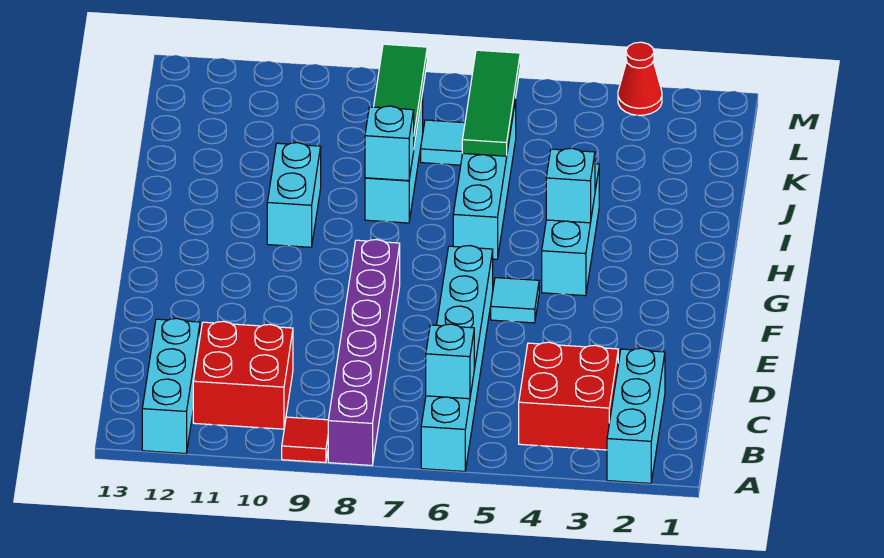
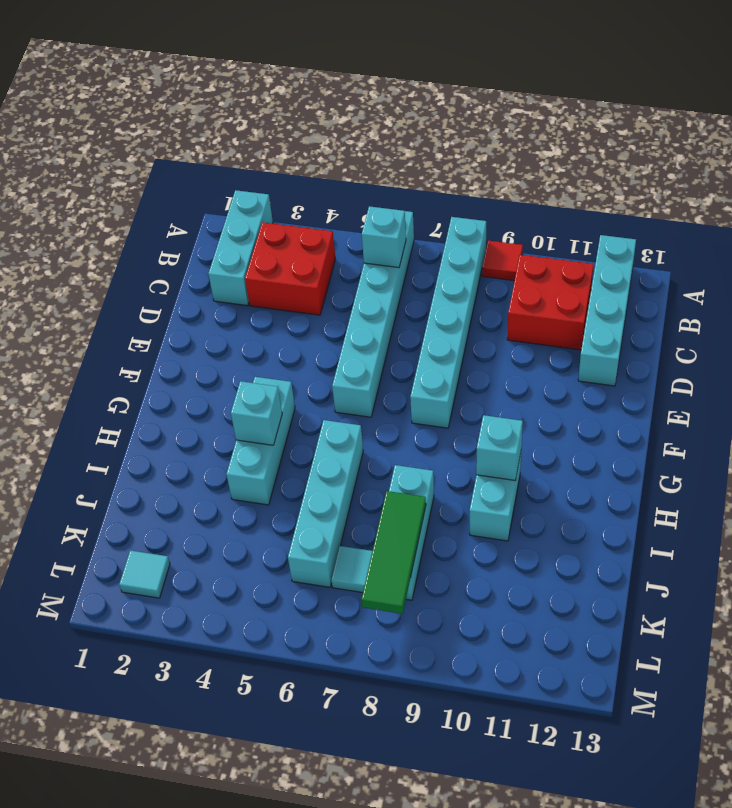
purple brick A8:F8 level 1 -> cyan brick A8:F8 level 1
cyan brick A12:C12 level 1 -> cyan brick A12:D12 level 1
cyan tile F5 level 1 -> cyan tile L2 level 1
cyan brick I8 level 2 -> cyan brick H10 level 2
green tile J6:L6 level 2 -> none
red cone M3 level 1 -> none

